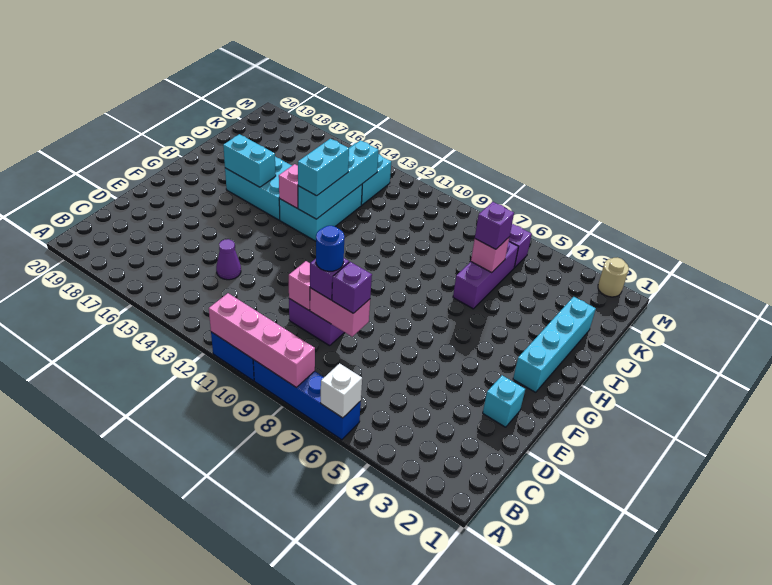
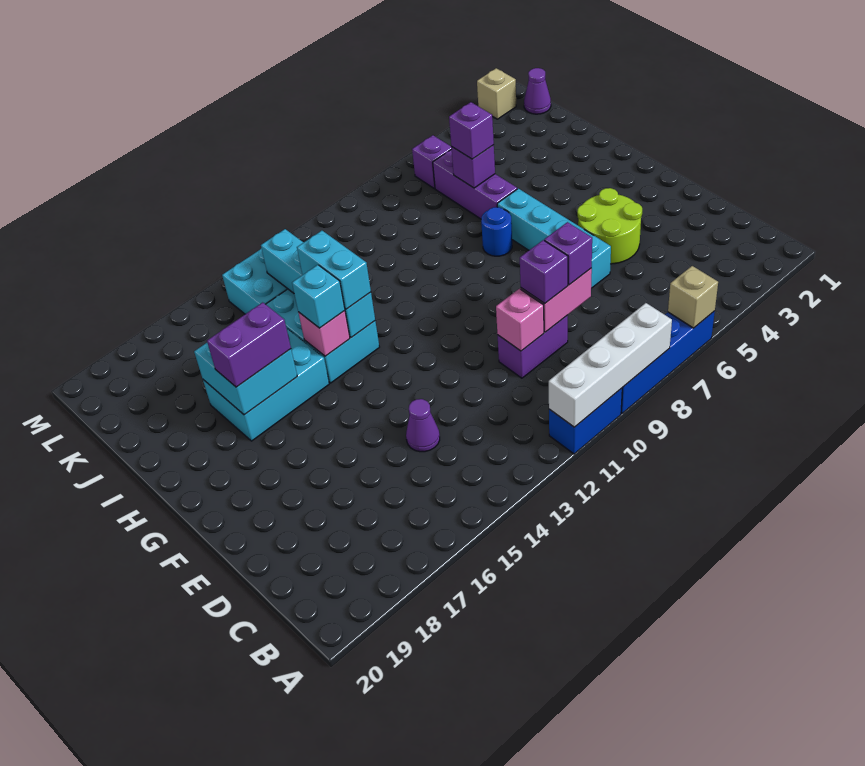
white brick A6 level 2 -> tan brick A6 level 2
pink brick A8:A11 level 2 -> white brick A8:A11 level 2
blue round brick D9 level 4 -> blue round brick H7 level 1
cyan brick E2 level 1 -> cyan brick H14 level 3
none -> lime round brick E4:F5 level 1
cyan brick G2:J2 level 1 -> cyan brick E6:H6 level 1
cyan brick H16:H17 level 2 -> cyan brick H16:I17 level 2
none -> purple brick H16:H17 level 3
pink brick J6 level 2 -> purple brick J6 level 2
none -> purple cone L1 level 1
tan round brick M2 level 1 -> tan brick M2 level 1

